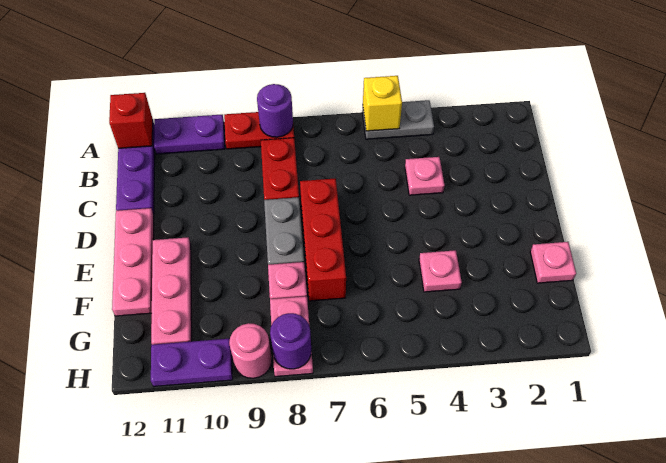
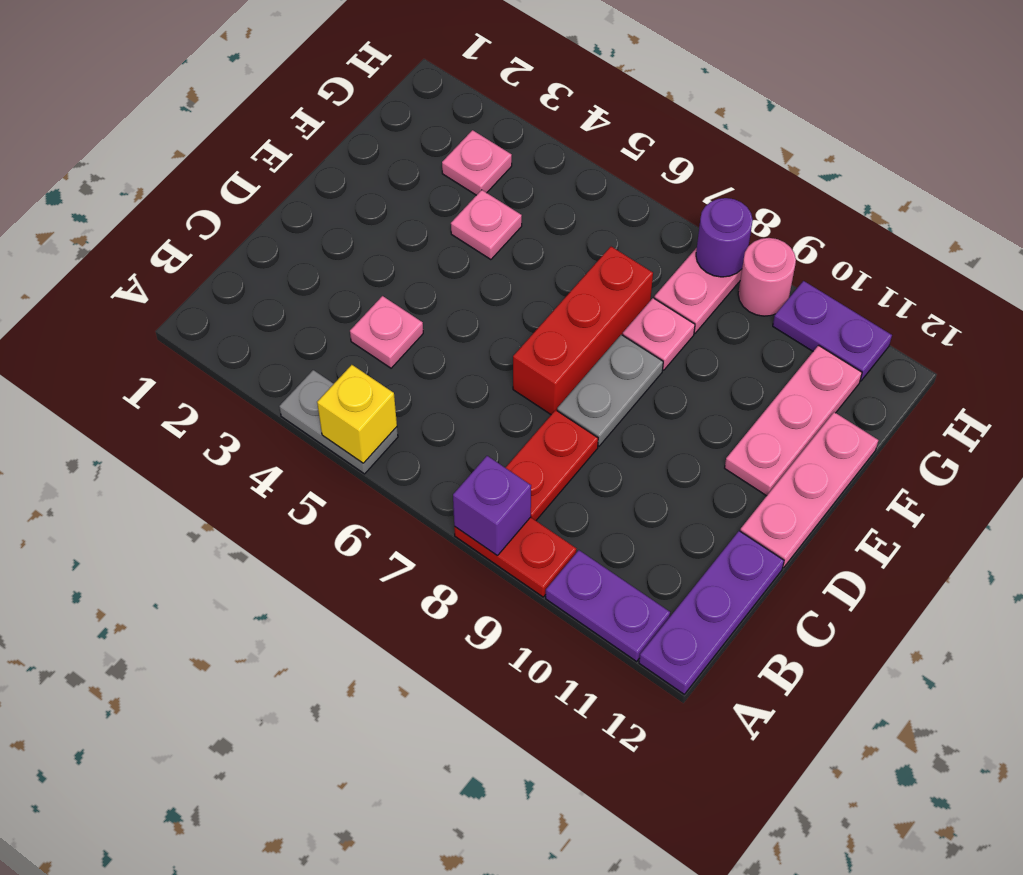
purple round brick A8 level 2 -> purple brick A8 level 2
red brick A12 level 2 -> none
pink plate F1 level 1 -> pink plate G3 level 1

